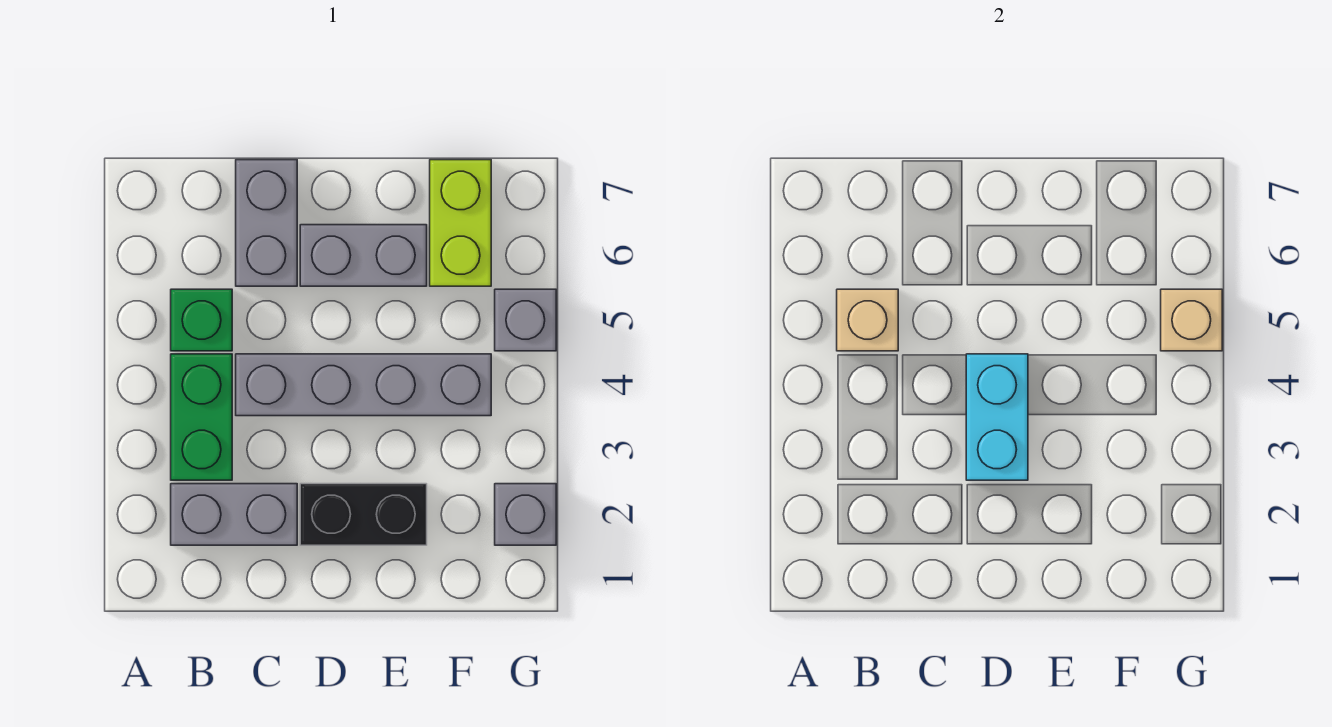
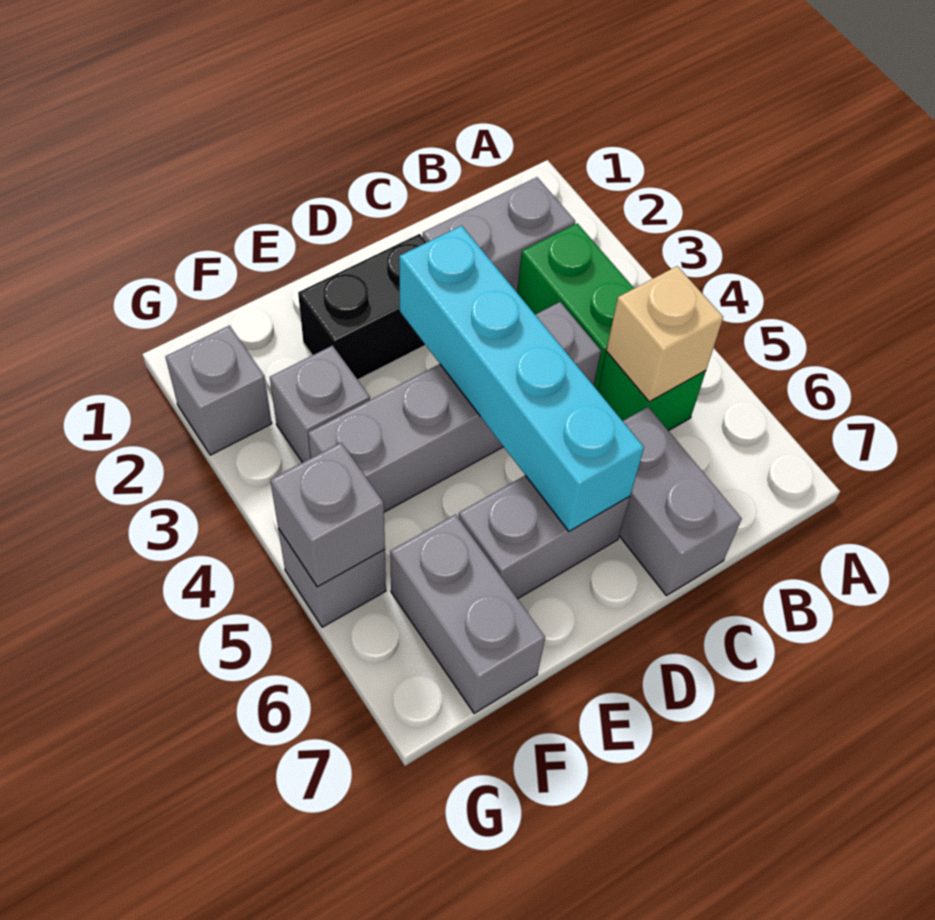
cyan brick D3:D4 level 2 -> cyan brick D3:D6 level 2
none -> grey brick F3 level 1
lime brick F6:F7 level 1 -> grey brick F6:F7 level 1
tan brick G5 level 2 -> grey brick G5 level 2

